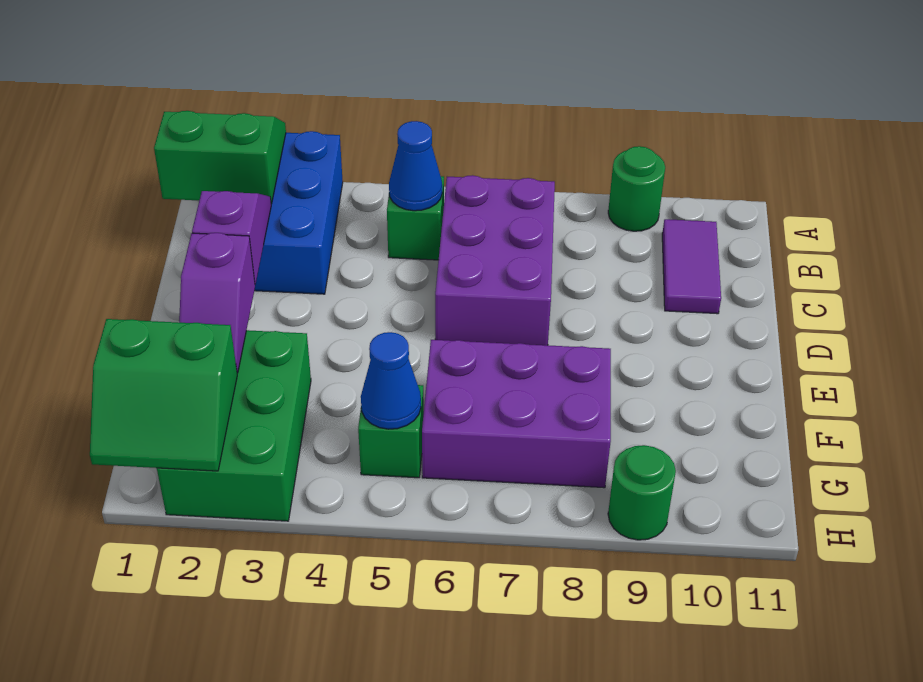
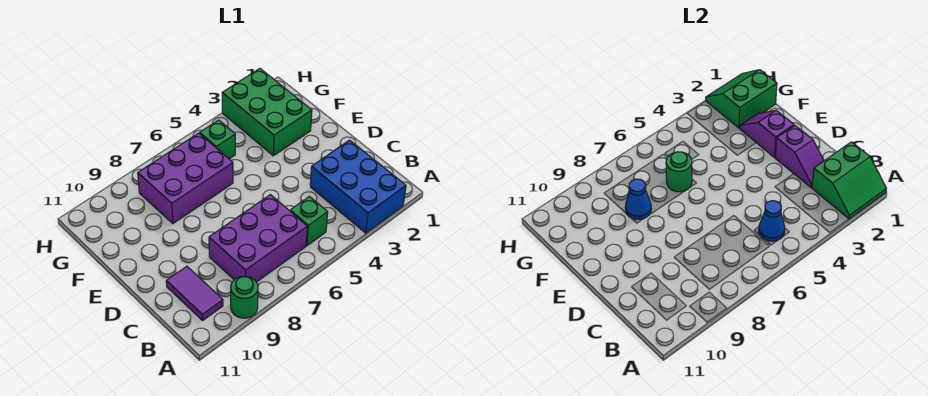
purple brick B6:D7 level 1 -> purple brick B6:C8 level 1
blue cone G5 level 2 -> blue cone F8 level 2
green round brick H9 level 1 -> green round brick F6 level 2

